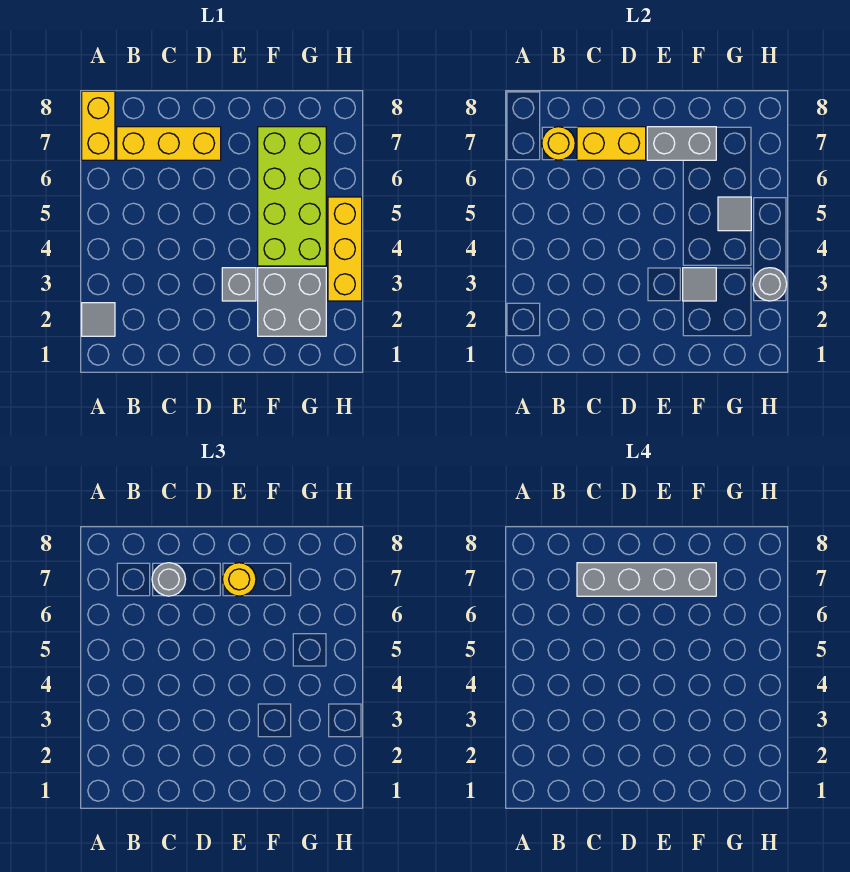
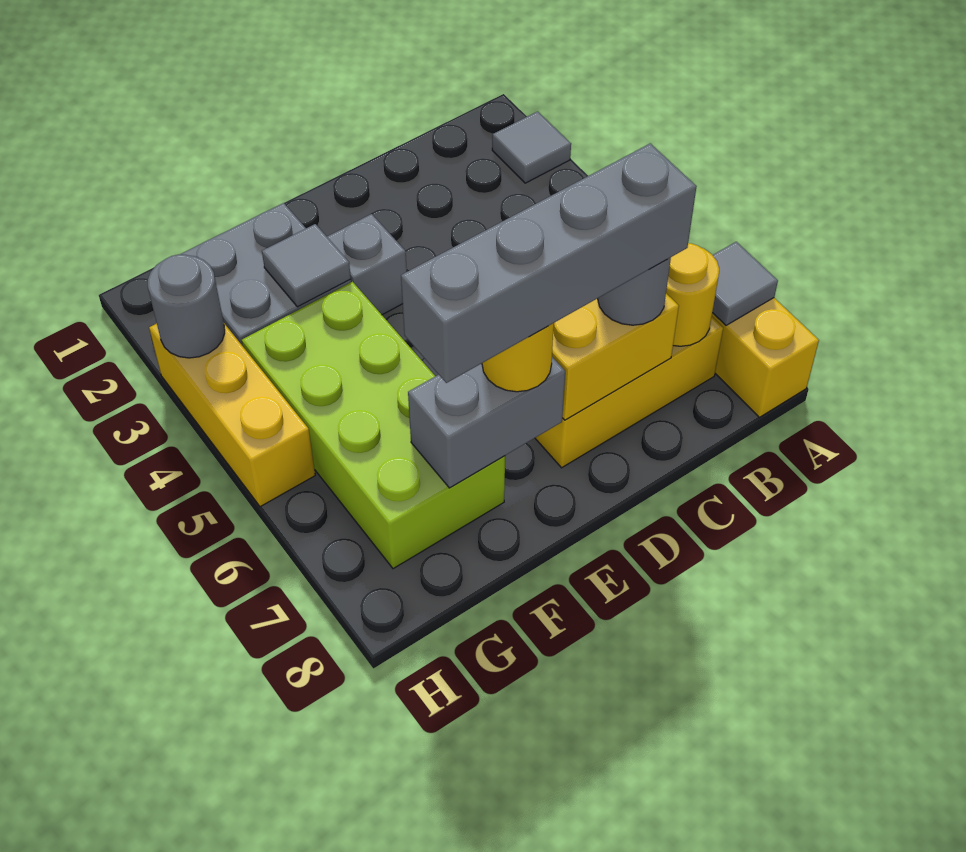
grey tile G5 level 2 -> grey tile A7 level 2

